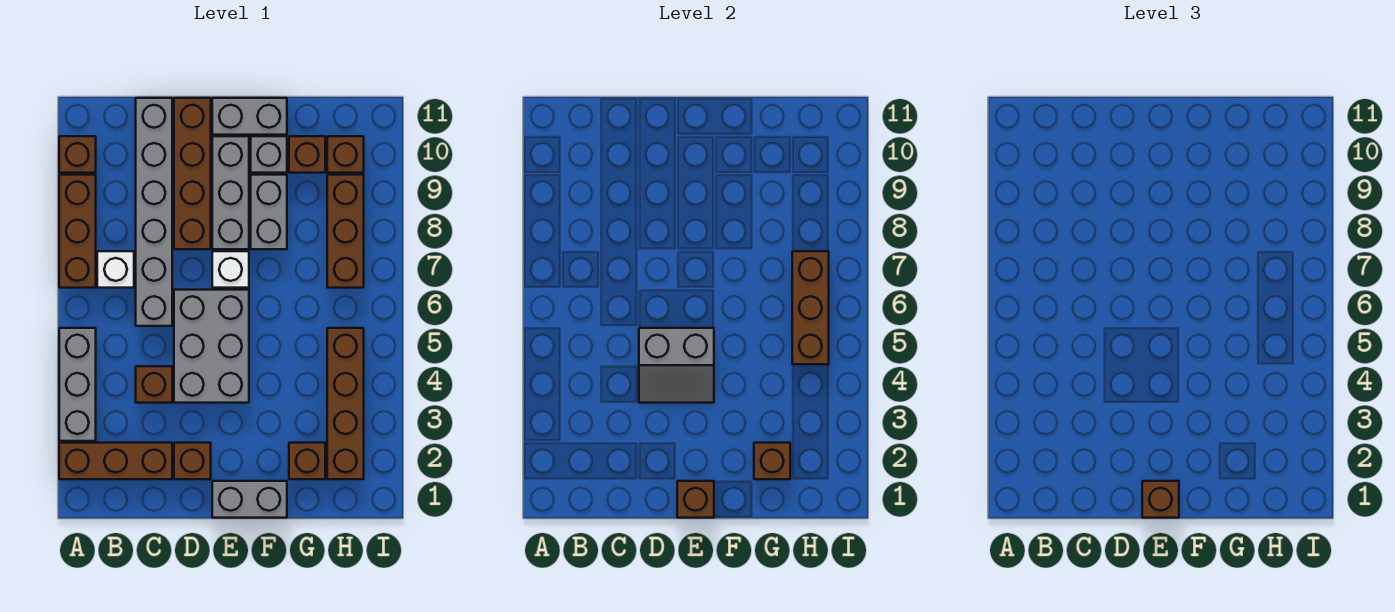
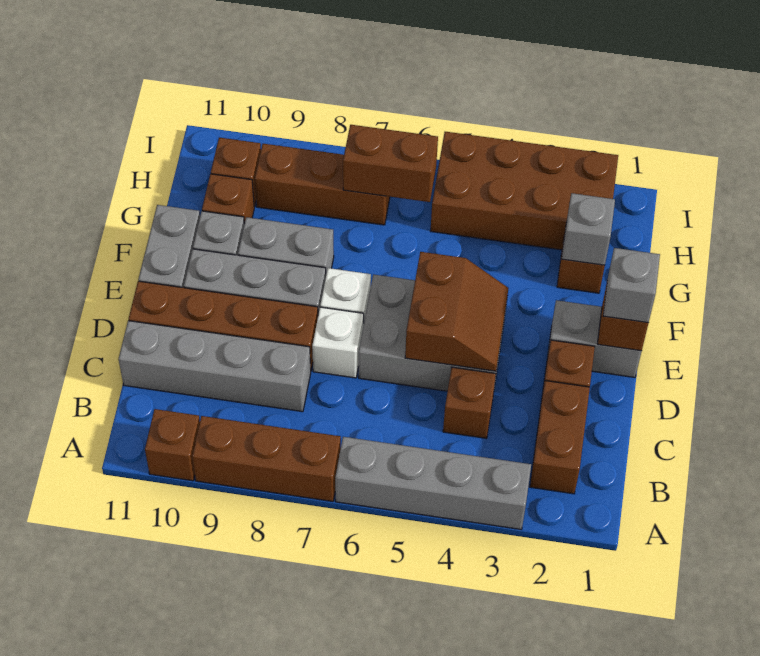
brown brick A2:C2 level 1 -> brown brick B2:C2 level 1
grey brick A3:A5 level 1 -> grey brick A3:A6 level 1
white brick B7 level 1 -> white brick D7 level 1
grey brick C6:C11 level 1 -> grey brick C8:C11 level 1
grey slope D4:E5 level 2 top 5 -> brown slope D4:E5 level 2 top 5
grey brick E1:F1 level 1 -> grey brick E1:E2 level 1
brown brick E1 level 3 -> grey brick E1 level 3
brown brick G2 level 2 -> grey brick G2 level 2
brown brick H2:H5 level 1 -> brown brick H2:I5 level 1
brown brick H5:H7 level 2 -> brown brick H6:H7 level 2

